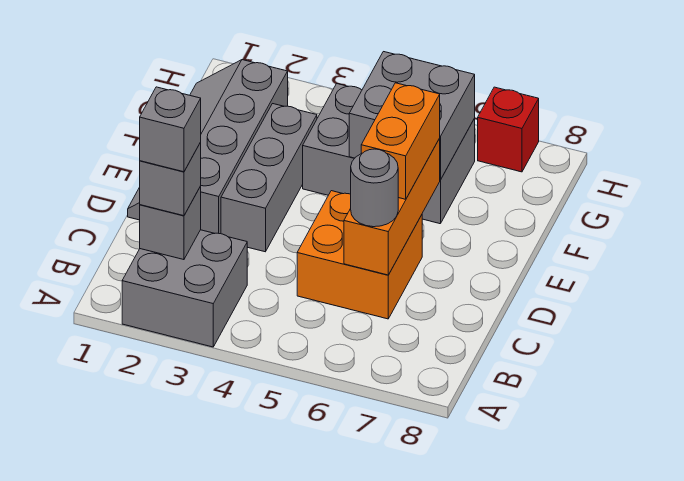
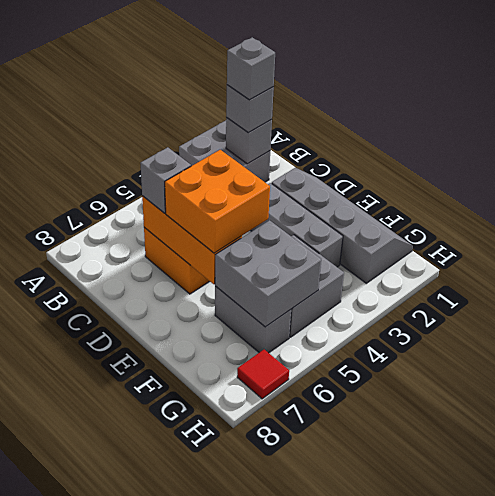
grey round brick C6 level 3 -> grey brick C6 level 3
orange brick D6:E6 level 3 -> orange brick D5:E6 level 3
red brick H7 level 1 -> red tile H7 level 1

